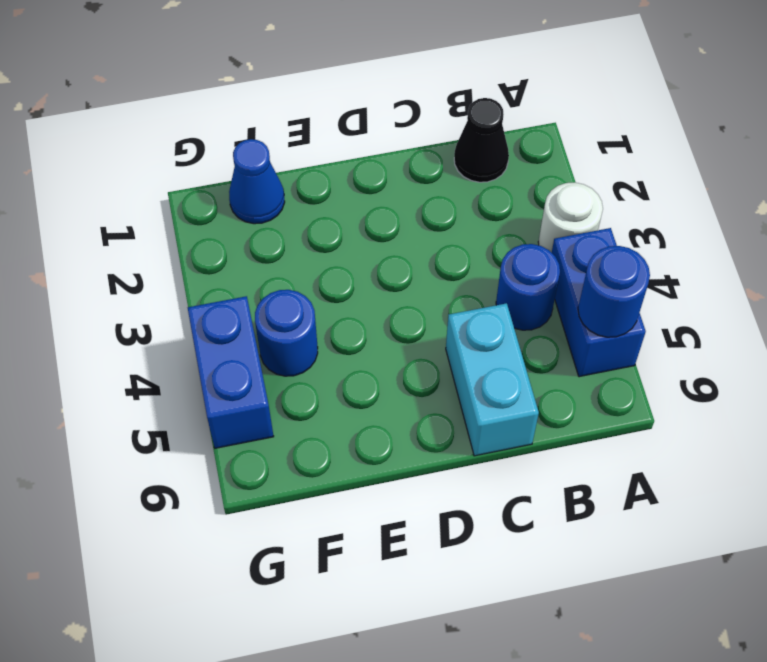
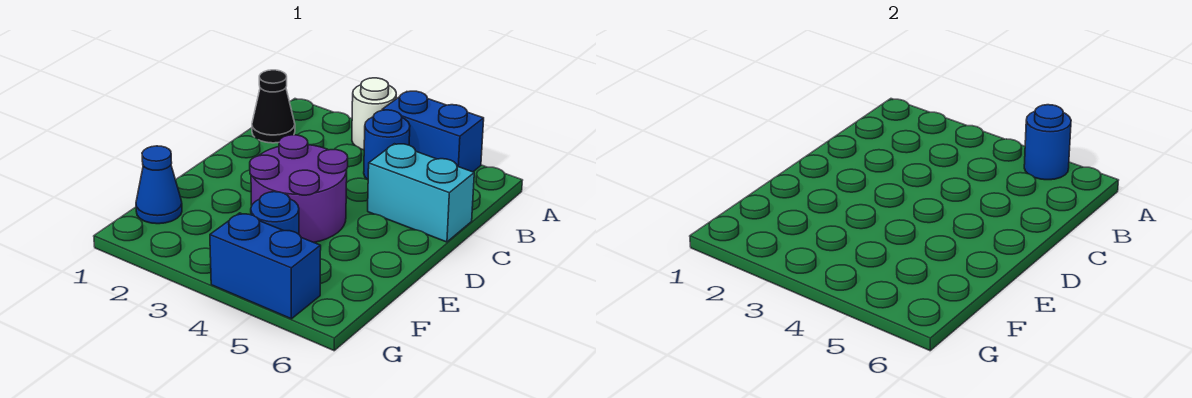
none -> purple round brick D3:E4 level 1

